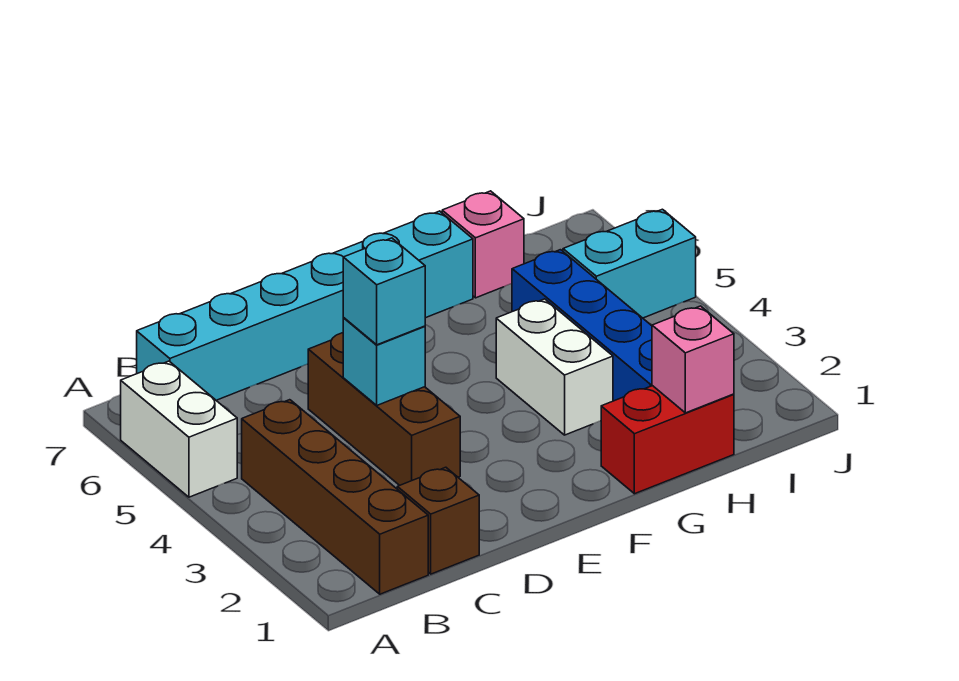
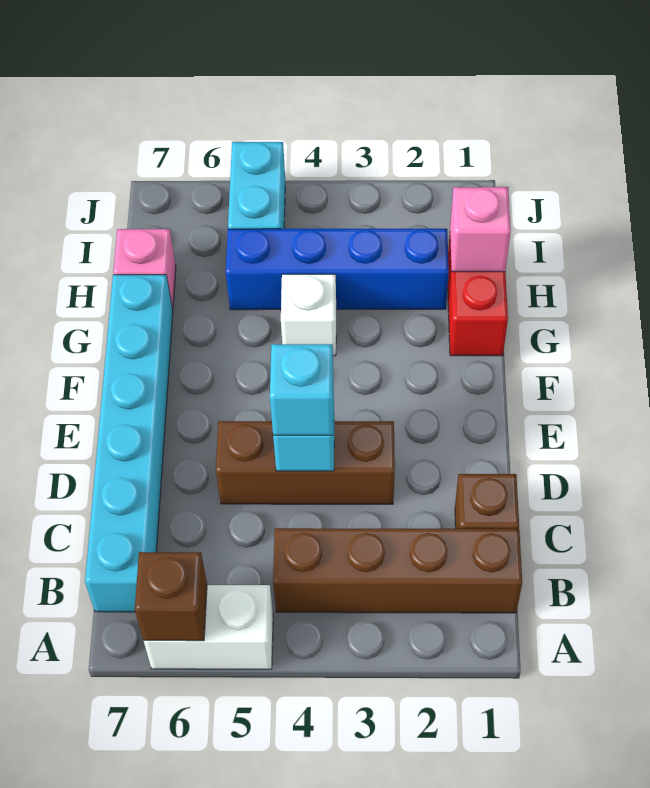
none -> brown brick A6 level 2
white brick G3:G4 level 1 -> white brick G4 level 1

